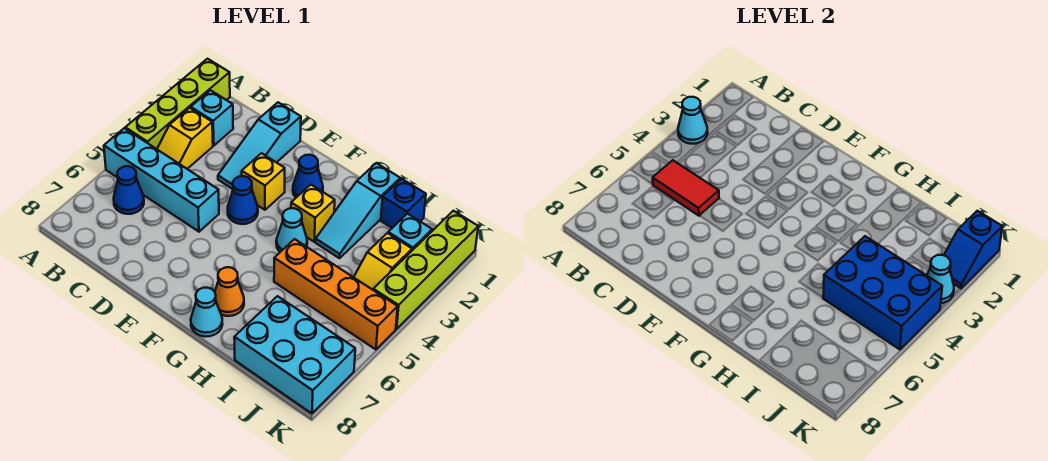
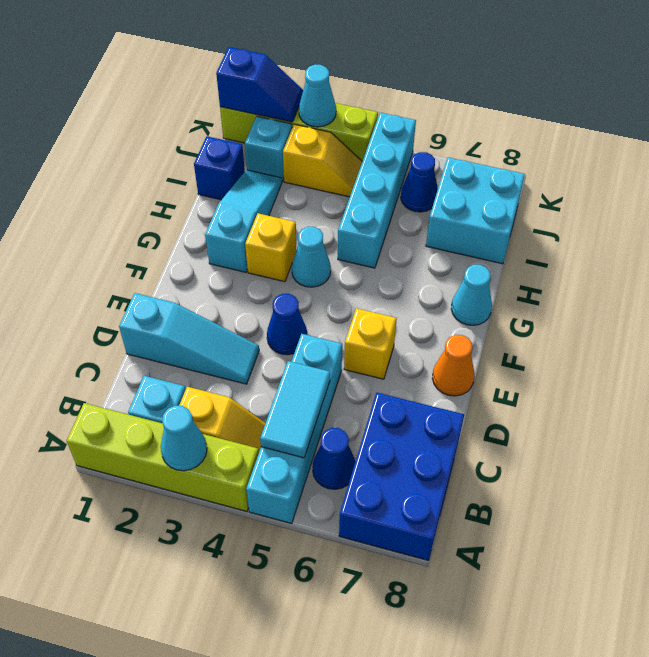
red tile B5:C5 level 2 -> cyan tile B5:C5 level 2
yellow brick E3 level 1 -> yellow brick E6 level 1
blue cone F2 level 1 -> blue cone J6 level 1
orange cone G7 level 1 -> orange cone E8 level 1
cyan slope H1:H3 level 1 top 1 -> cyan slope G2:I2 level 1 top G
orange brick H5:K5 level 1 -> cyan brick H5:K5 level 1
blue brick I4:K5 level 2 -> blue brick A7:C8 level 1
cyan brick I7:K8 level 1 -> cyan brick I7:J8 level 1

